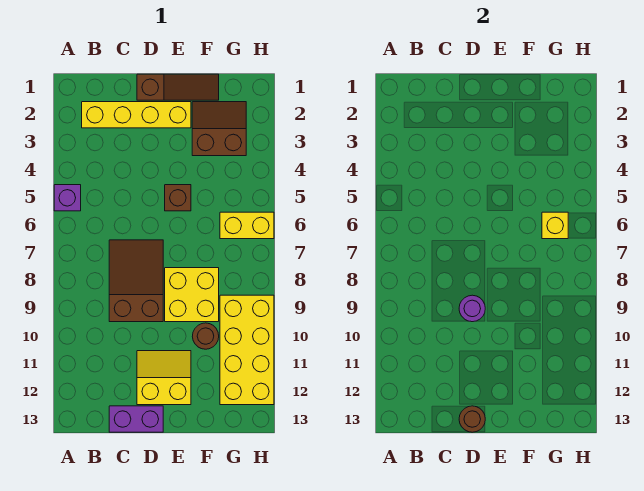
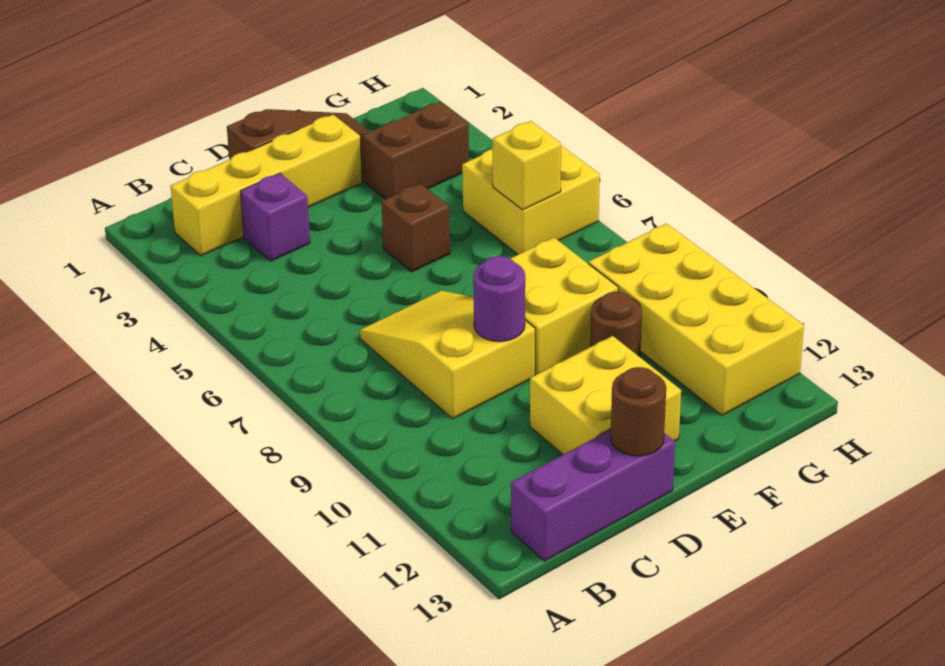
purple brick A5 level 1 -> purple brick C3 level 1
brown slope C7:D9 level 1 top 9 -> yellow slope C7:D9 level 1 top 9
purple brick C13:D13 level 1 -> purple brick B13:D13 level 1
yellow slope D11:E12 level 1 top 12 -> yellow brick D11:E12 level 1
yellow brick G6:H6 level 1 -> yellow brick G5:H6 level 1

